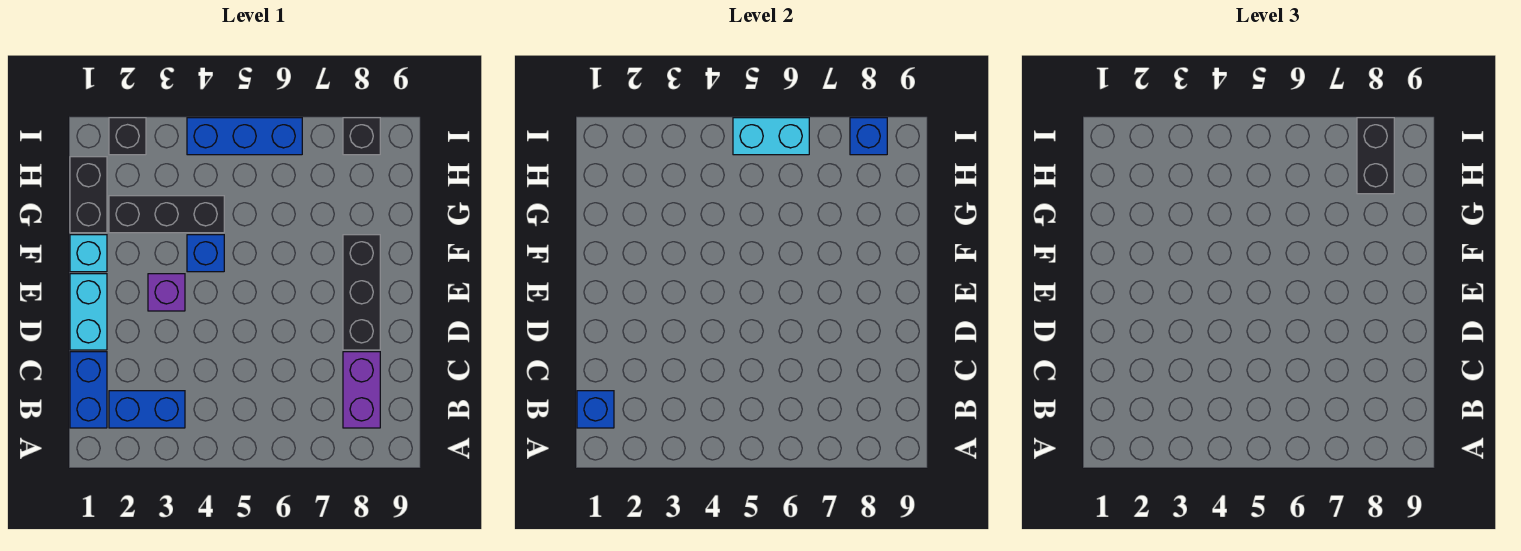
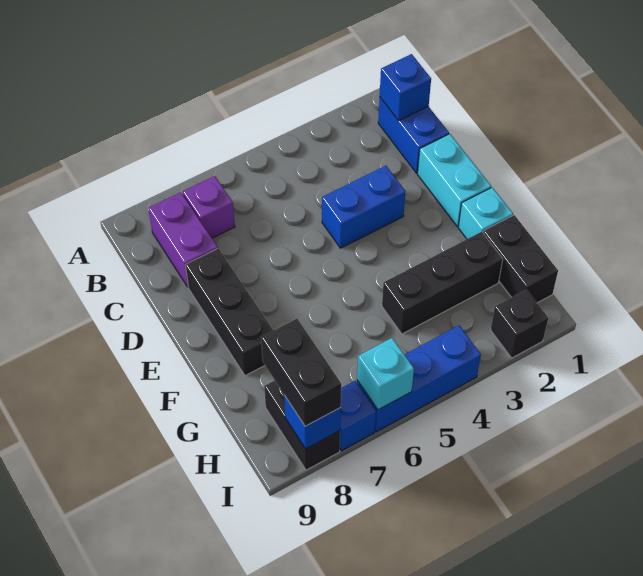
blue brick B2:B3 level 1 -> blue brick D3:D4 level 1
purple brick E3 level 1 -> purple brick B7 level 1
blue brick F4 level 1 -> blue brick I7 level 1
cyan brick I5:I6 level 2 -> cyan brick I6 level 2
black brick I8 level 1 -> black brick H8:I8 level 1

